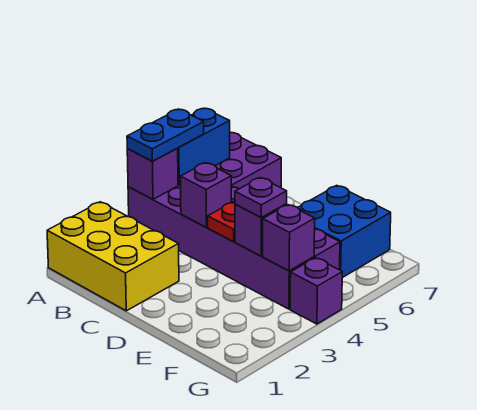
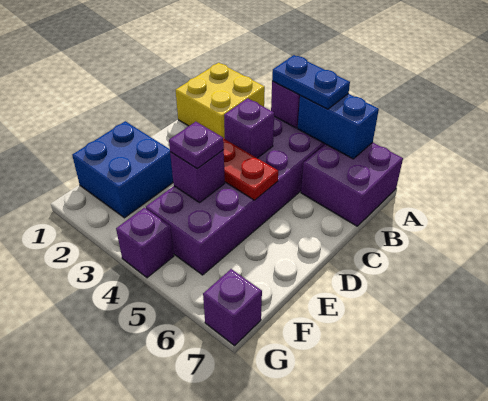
yellow brick A1:C2 level 1 -> yellow brick A1:B2 level 1
blue brick E6:F7 level 1 -> blue brick E1:F2 level 1
purple brick F4 level 2 -> purple brick G7 level 1

